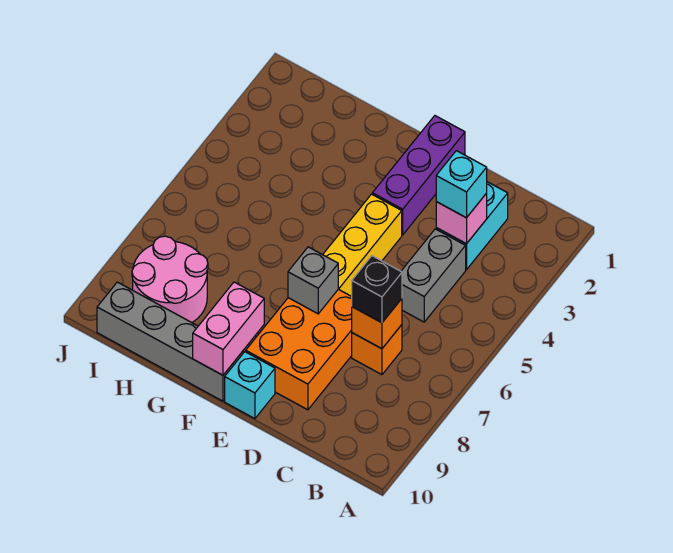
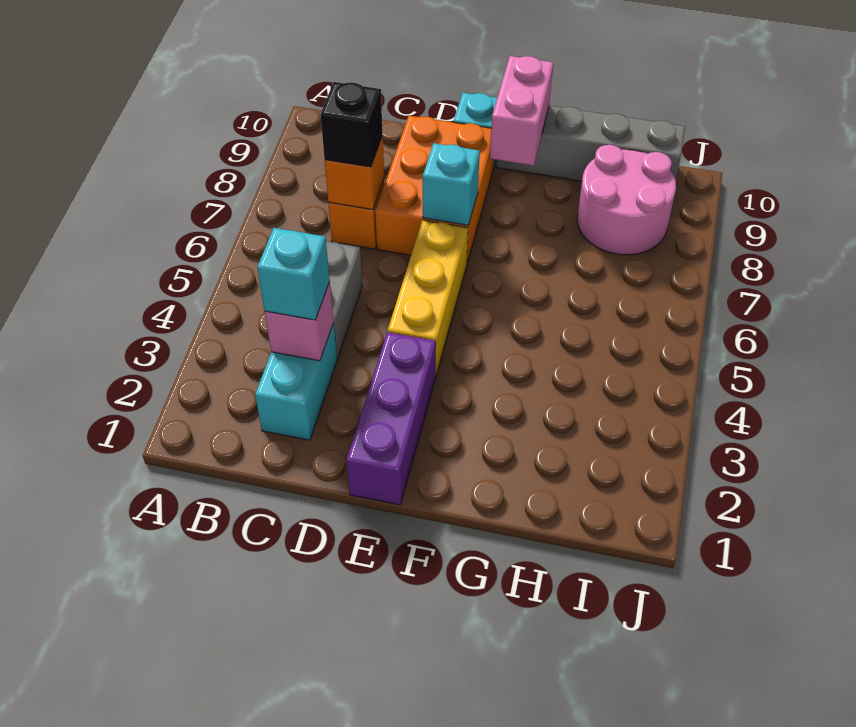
grey brick E7 level 2 -> cyan brick E7 level 2

